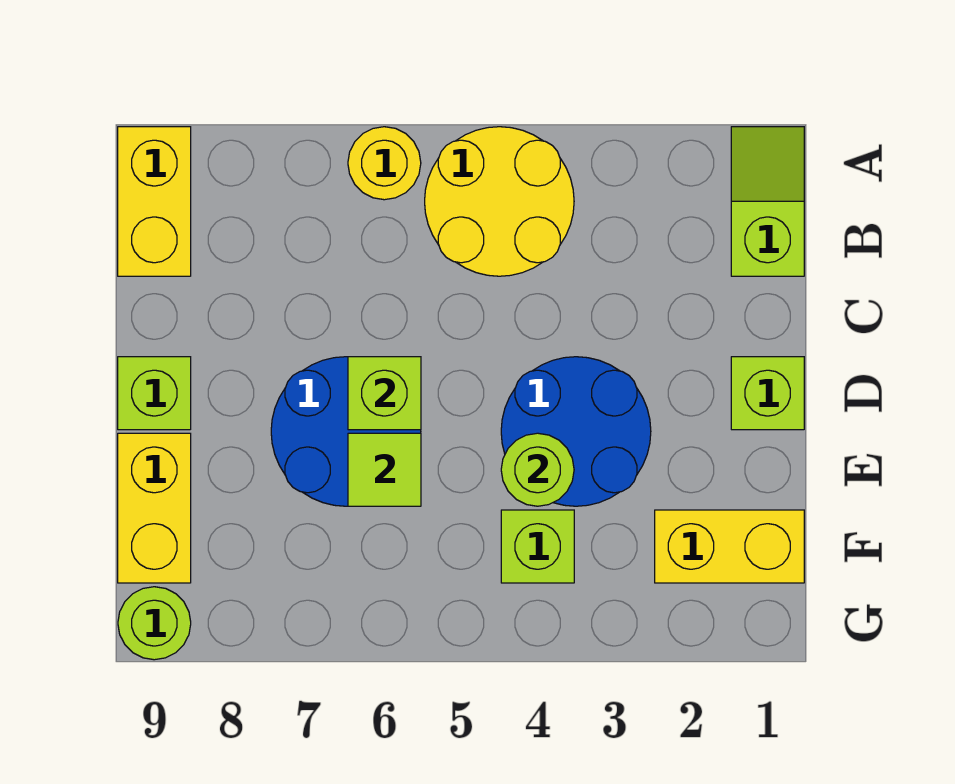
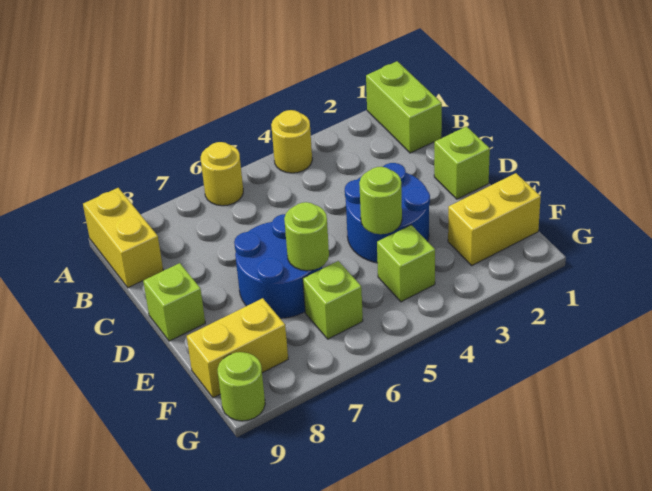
lime slope A1:B1 level 1 top B -> lime brick A1:B1 level 1
yellow round brick A4:B5 level 1 -> yellow round brick A4 level 1
lime brick D6 level 2 -> lime brick F6 level 1
lime tile E6 level 2 -> lime round brick E6 level 2
yellow brick E9:F9 level 1 -> yellow brick F8:F9 level 1

